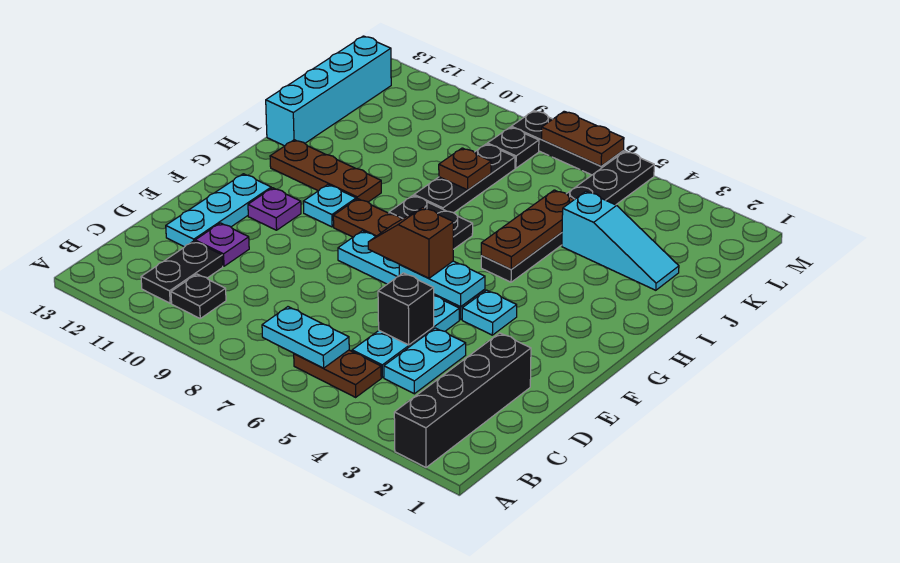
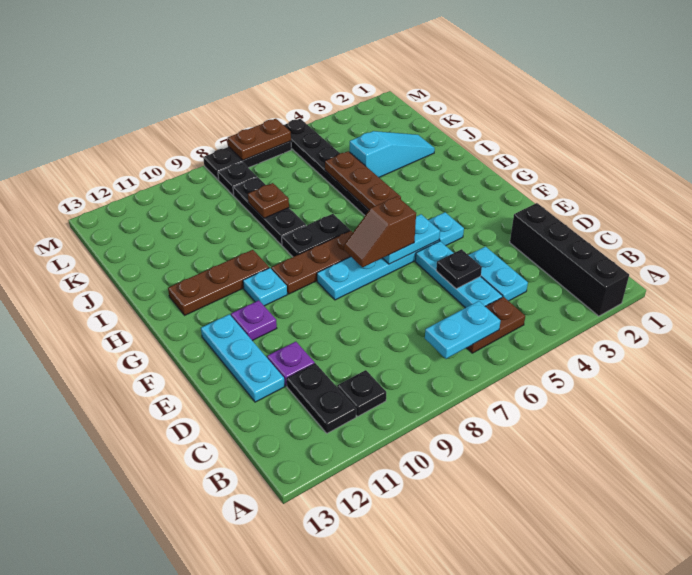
black brick D5 level 2 -> black plate D5 level 2
cyan brick I13:L13 level 1 -> none

